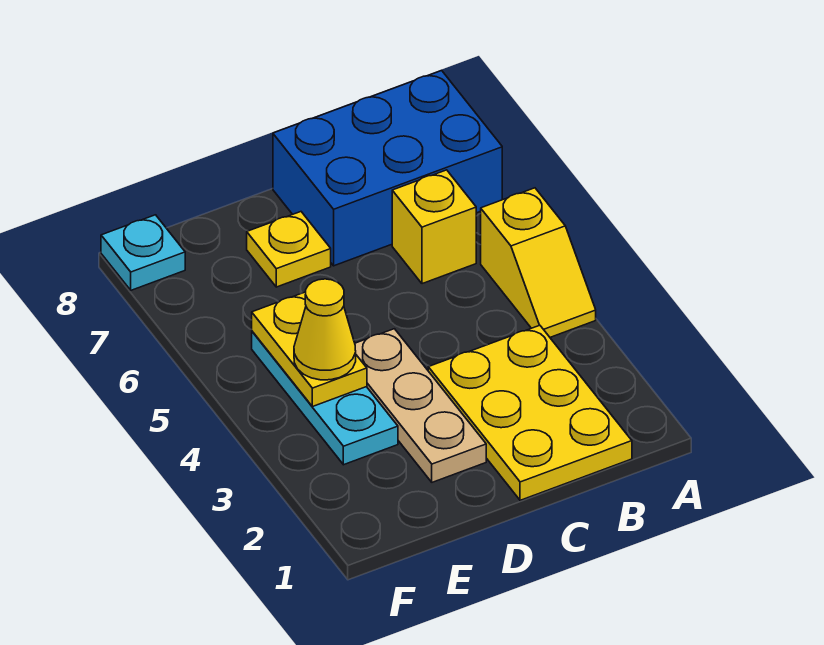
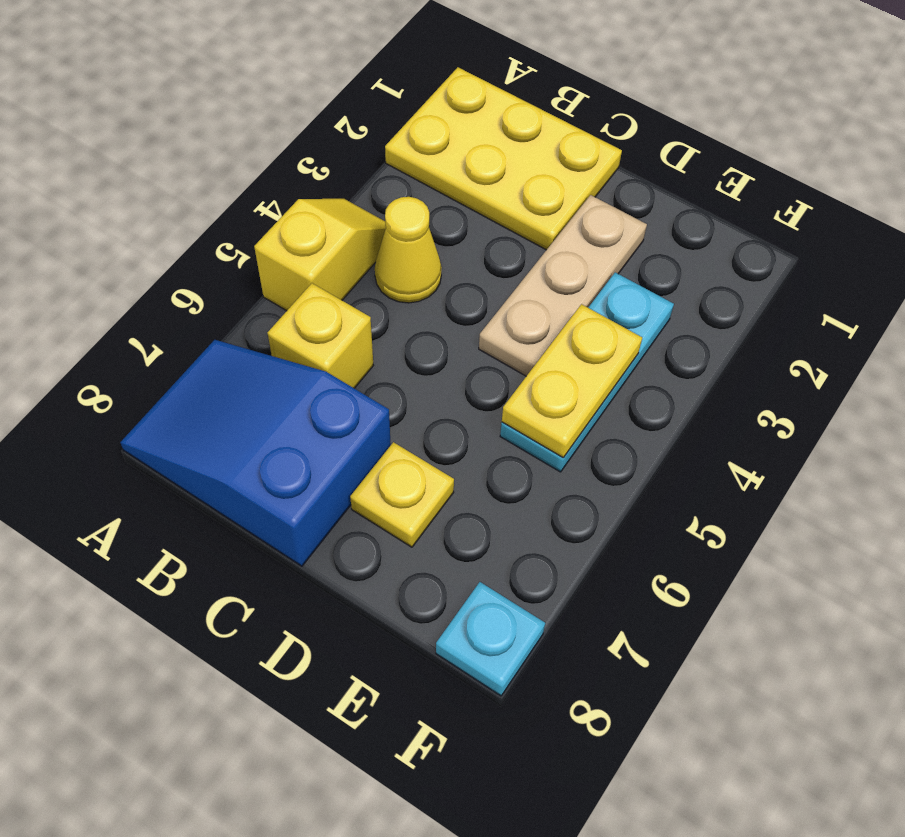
blue brick A7:C8 level 1 -> blue slope A7:C8 level 1 top C
yellow plate B1:C3 level 1 -> yellow plate A1:C2 level 1
yellow cone E4 level 3 -> yellow cone B4 level 1

